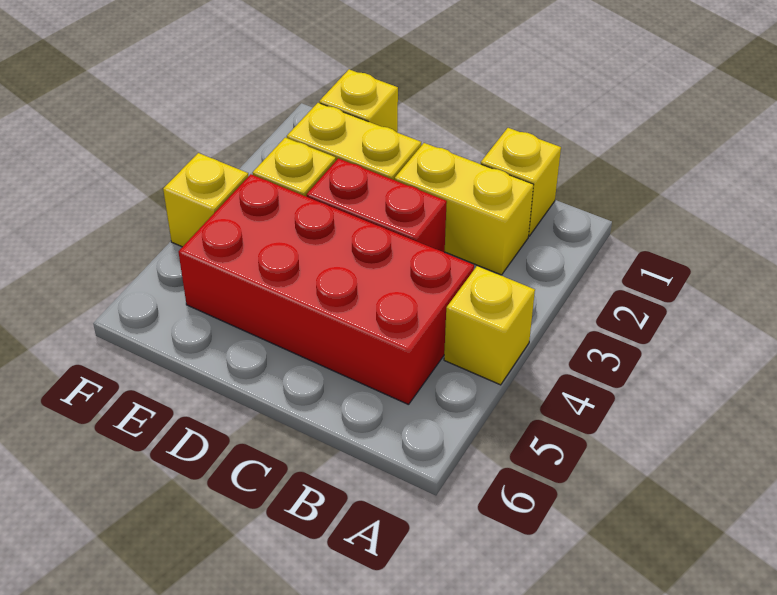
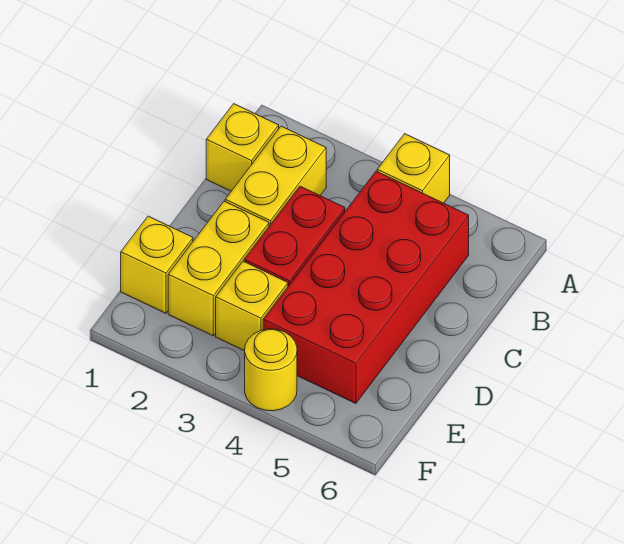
yellow brick F4 level 1 -> yellow round brick F4 level 1

